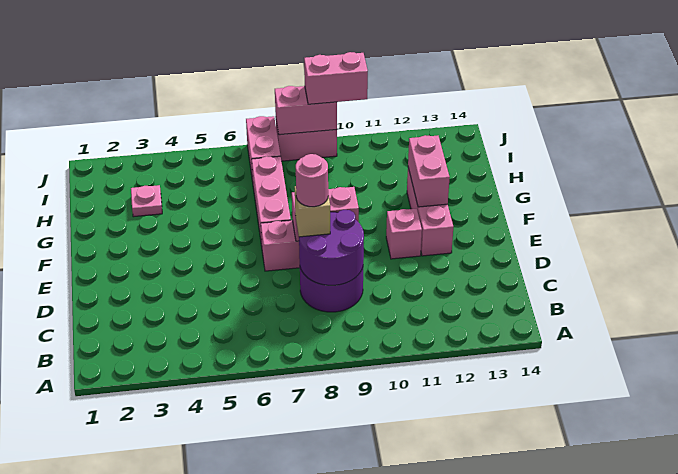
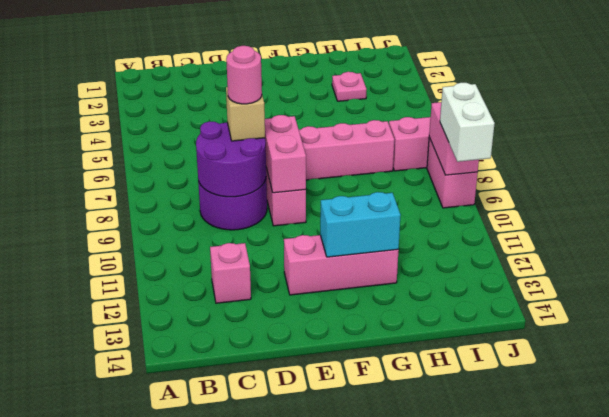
pink brick E11 level 1 -> pink brick C12 level 1
pink brick F12:G12 level 2 -> cyan brick F12:G12 level 2
pink brick J9:J10 level 3 -> white brick J9:J10 level 3

